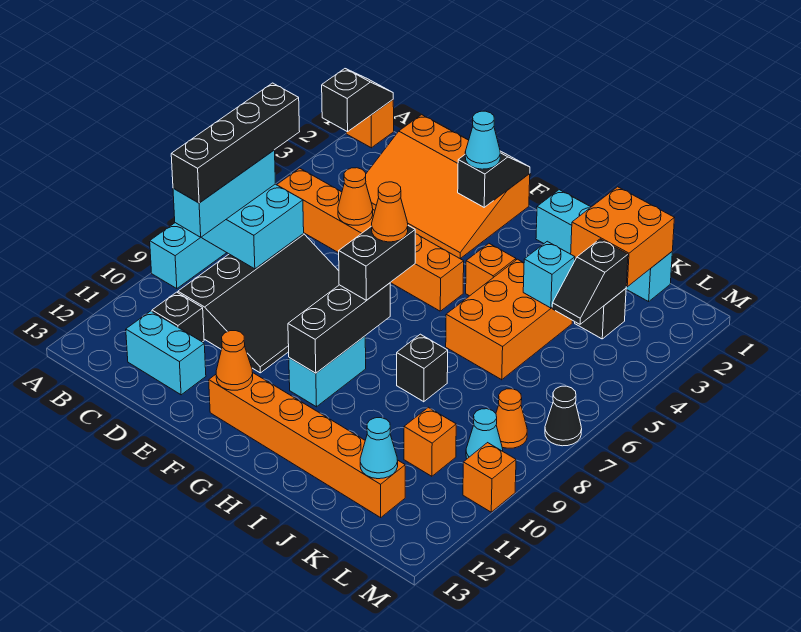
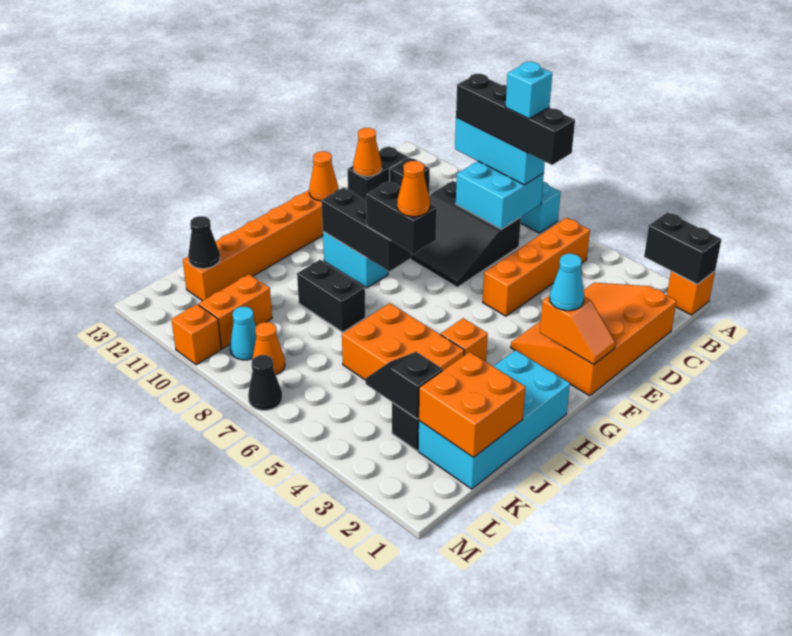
black slope A1:A2 level 2 top 2 -> black brick A1:A2 level 2
orange brick B5:G5 level 1 -> orange brick B5:E5 level 1
black slope C7:E10 level 1 top C -> black slope C7:E9 level 1 top C
cyan brick C12:D12 level 1 -> black brick C12:D12 level 1
orange cone D5 level 2 -> orange cone D12 level 2
black slope F1:F2 level 2 top 2 -> orange slope F1:F2 level 2 top 2
cyan brick H1:K1 level 1 -> cyan brick H1:K2 level 1
black brick I8 level 1 -> black brick I8:I9 level 1
cyan brick J4 level 2 -> cyan brick B7 level 5
orange brick K10 level 1 -> orange brick K10:L10 level 1
cyan cone K12 level 2 -> black cone K12 level 2

